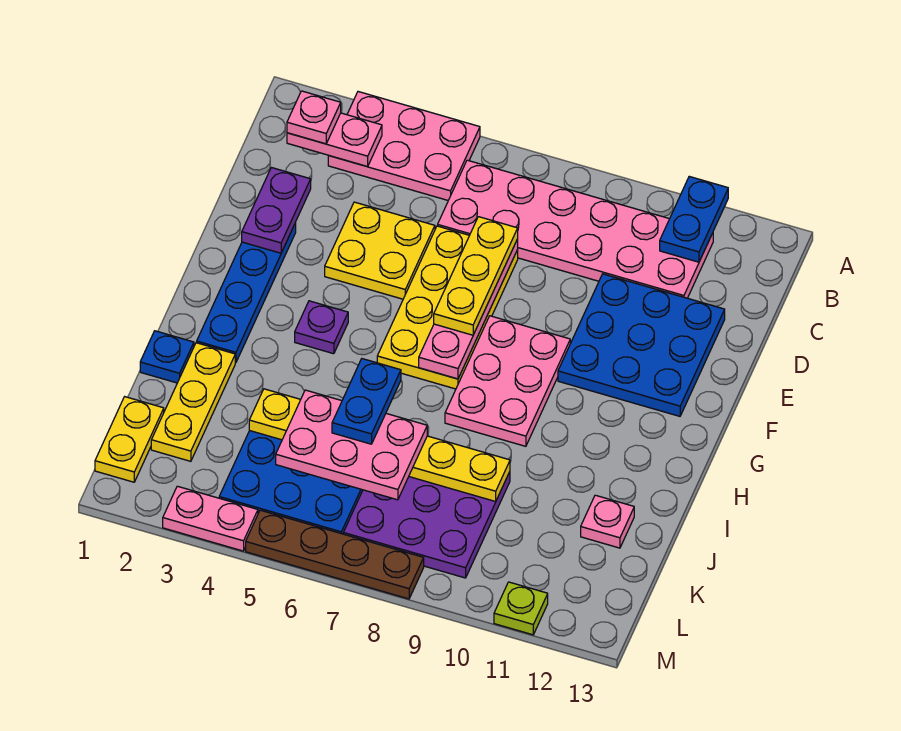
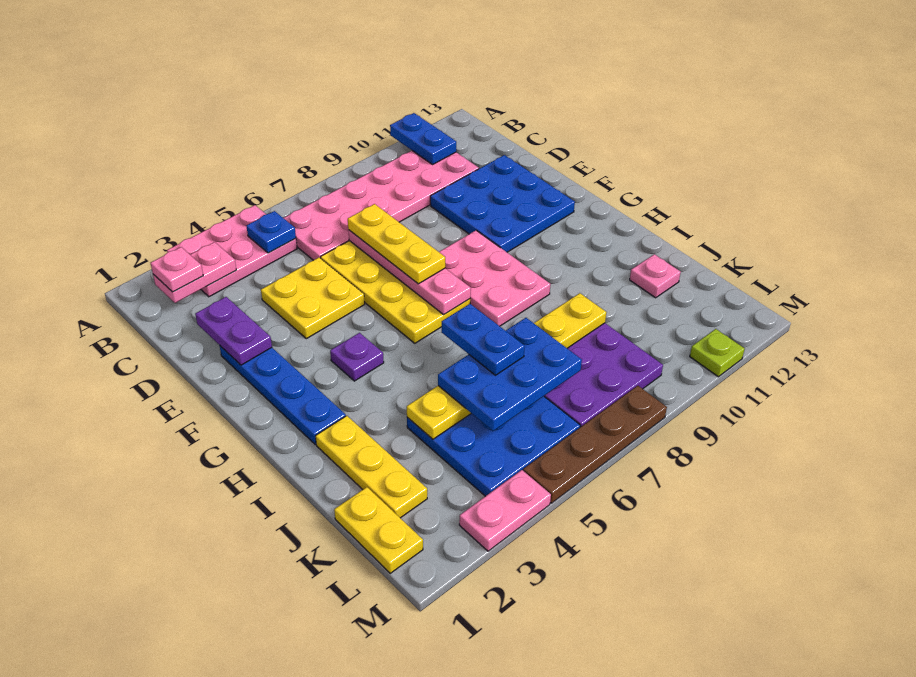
blue plate I1 level 1 -> blue plate B5 level 2
pink plate J5:K7 level 3 -> blue plate J5:K7 level 3

